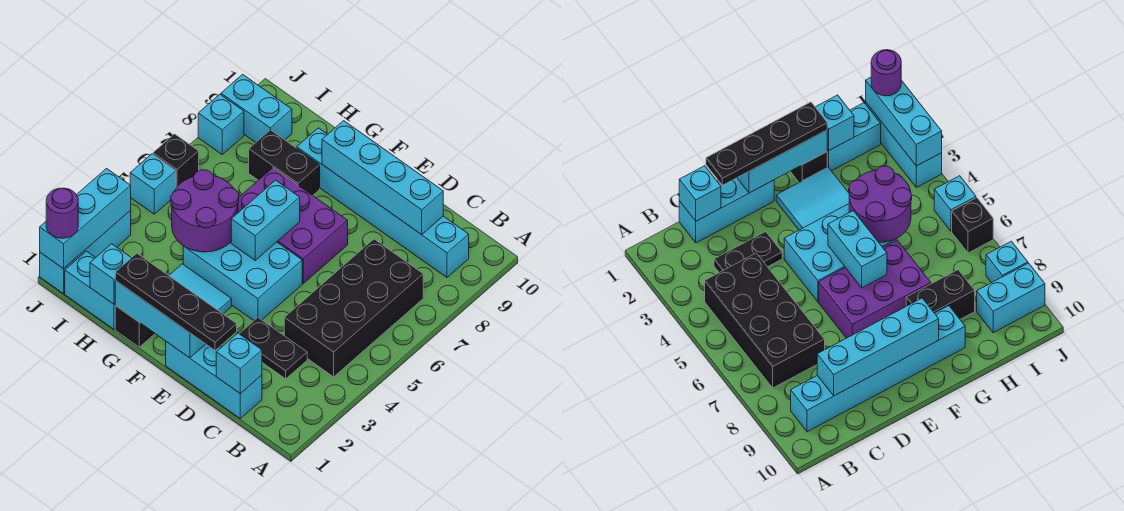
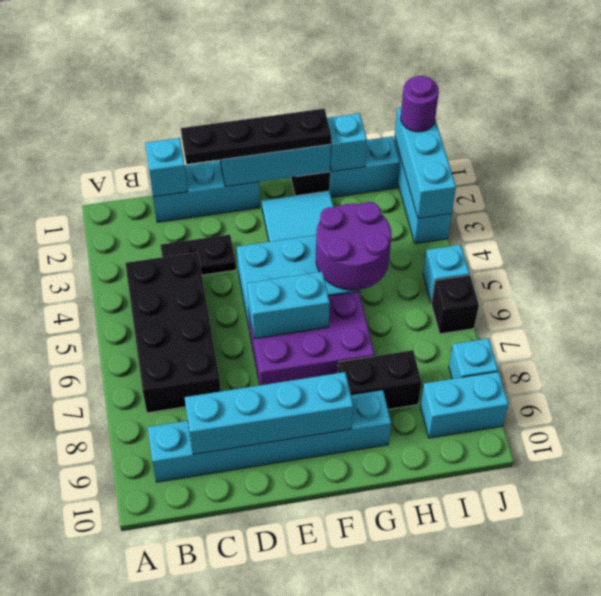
cyan brick F5:F6 level 2 -> cyan brick E6:F6 level 2

